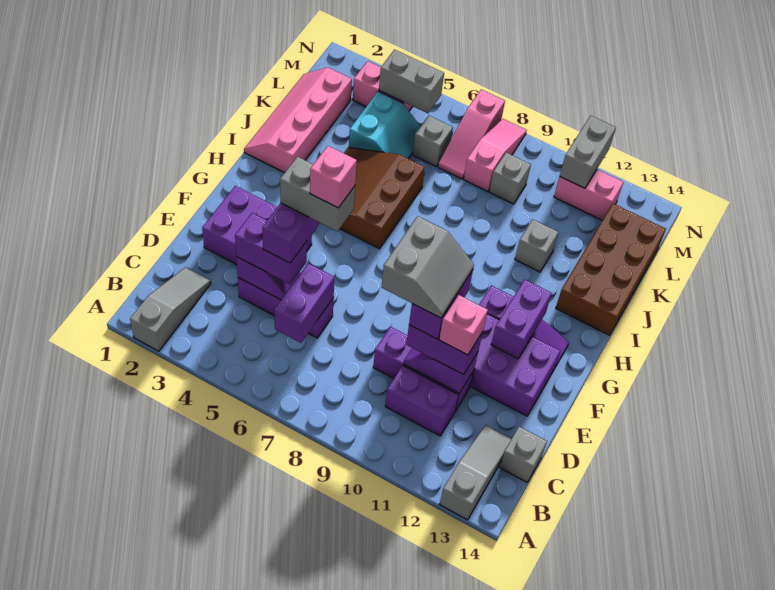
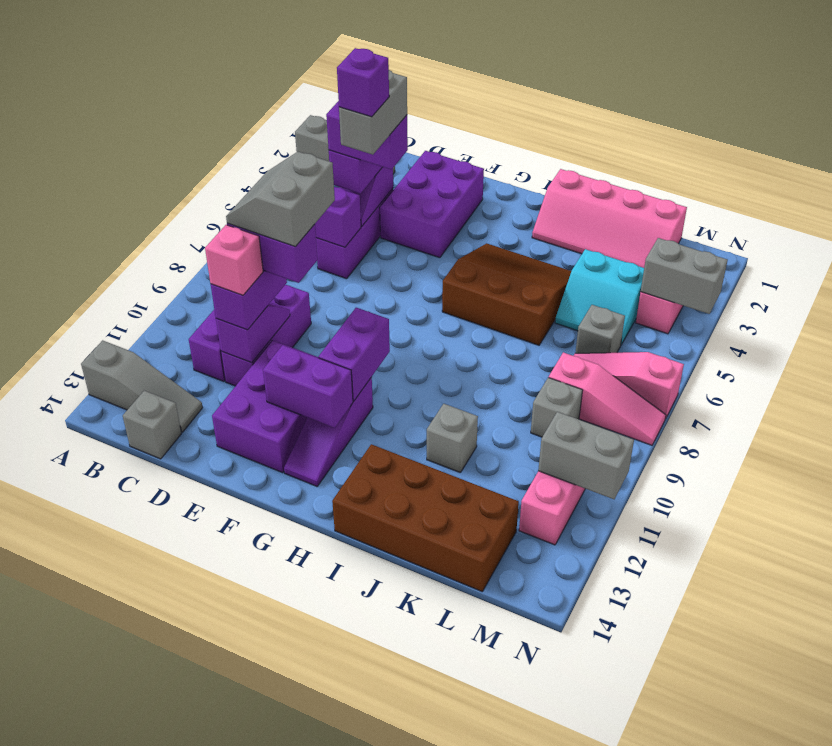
grey slope D9:E10 level 5 top 9 -> grey slope D9:E10 level 5 top E
pink brick E6 level 6 -> purple brick E6 level 6
none -> purple brick G10:G11 level 2
pink slope I1:L2 level 1 top 2 -> pink slope I1:L2 level 1 top 1
grey brick M4:M5 level 2 -> grey brick M4:N4 level 2

